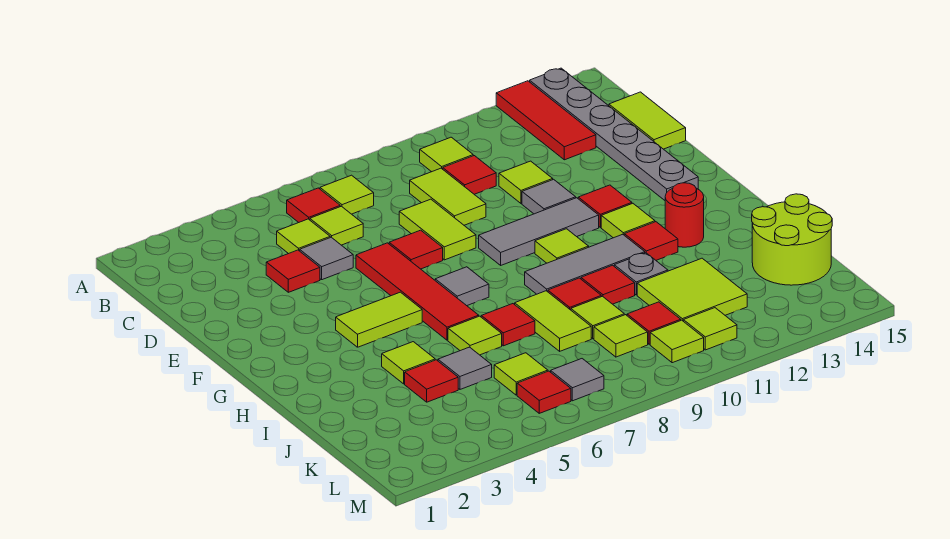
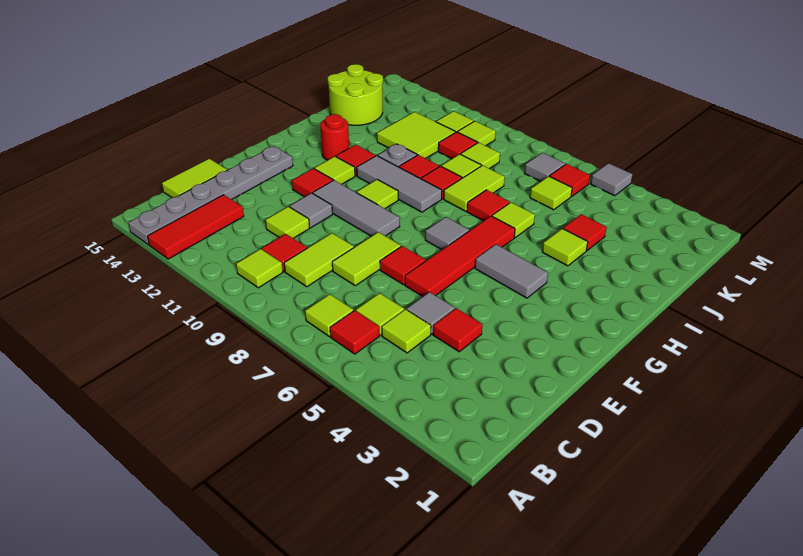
lime tile G4:G5 level 1 -> grey tile G4:G5 level 1
grey tile J5 level 1 -> grey tile M5 level 1

